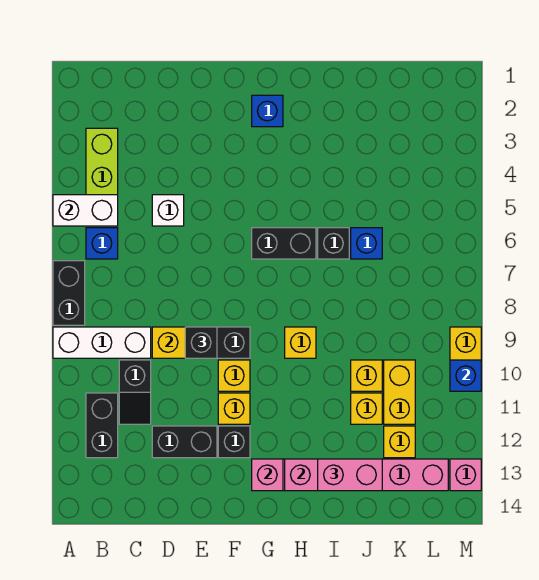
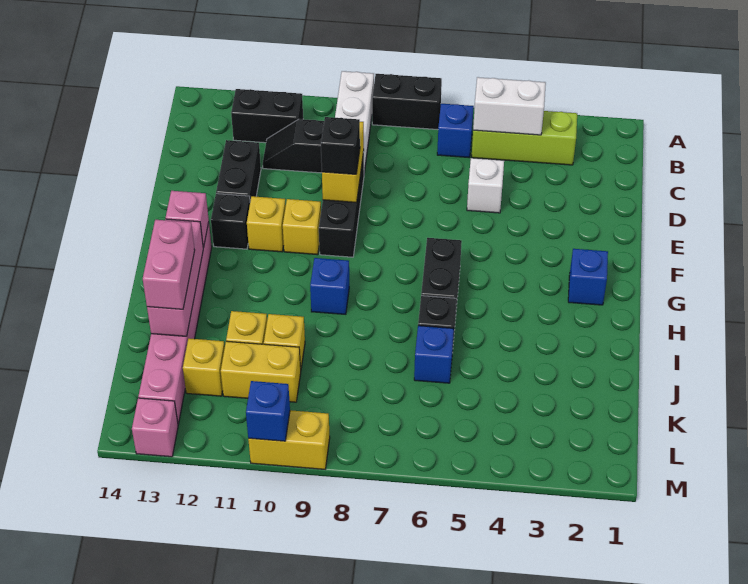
white brick A5:B5 level 2 -> white brick B4:B5 level 2
yellow brick H9 level 1 -> blue brick H9 level 1

